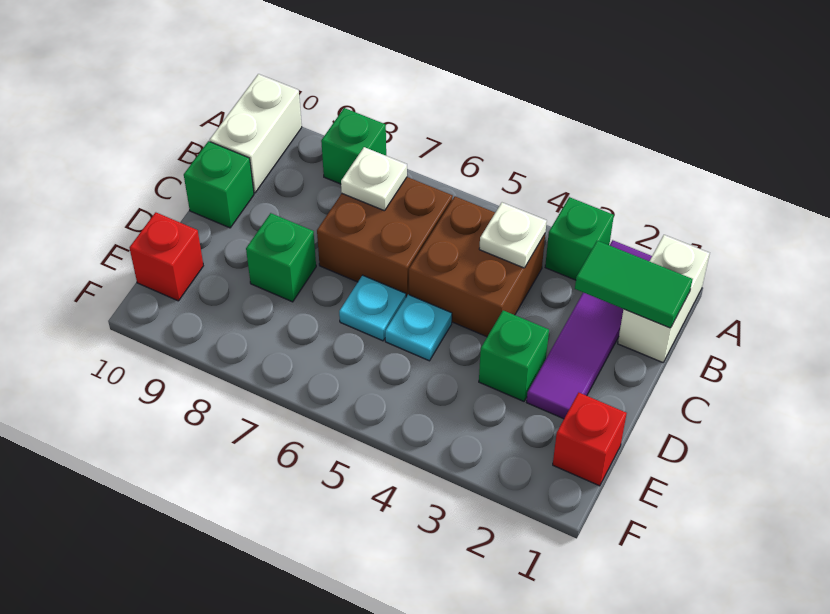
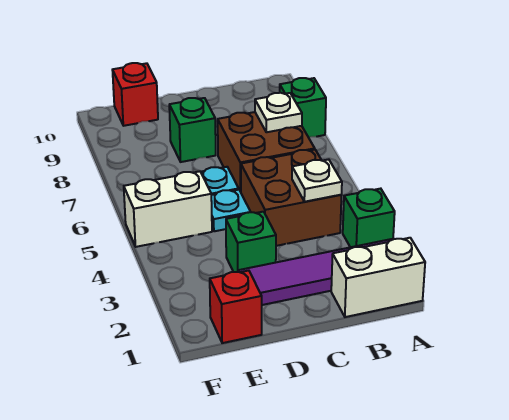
white brick A10:B10 level 1 -> white brick E5:F5 level 1
green tile B1:B2 level 2 -> none
green brick C10 level 1 -> none

